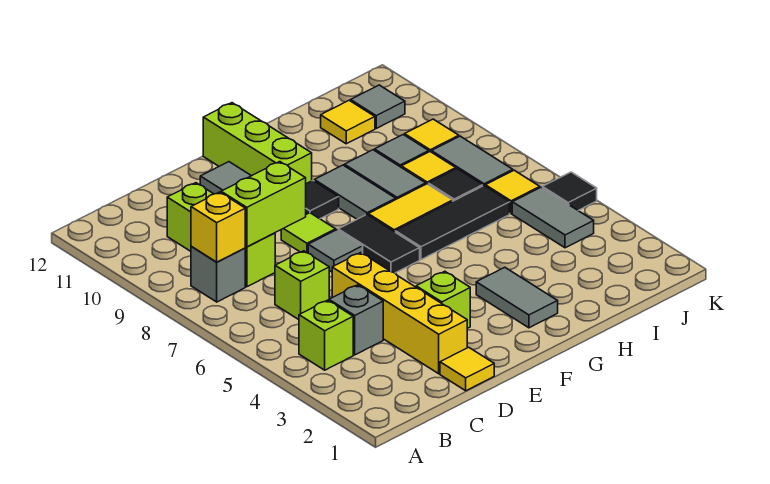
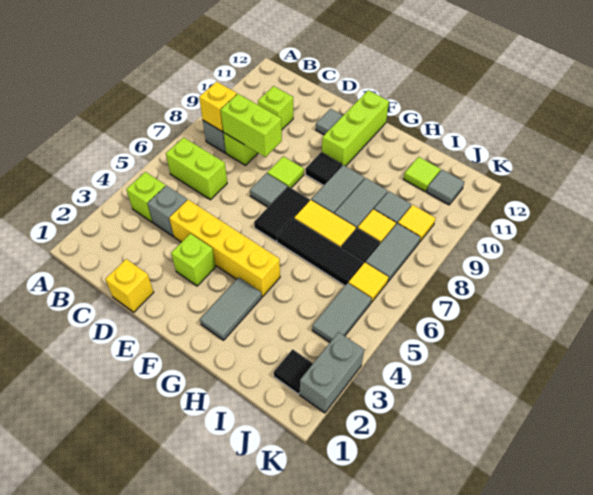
lime brick C6 level 1 -> lime brick B6:C6 level 1
yellow tile D1 level 1 -> yellow brick D1 level 1
yellow brick D2:D5 level 1 -> yellow brick D4:G4 level 1
yellow tile I11 level 1 -> lime tile I11 level 1
none -> grey brick K2:K3 level 1
black tile K5 level 1 -> black tile J2 level 1

